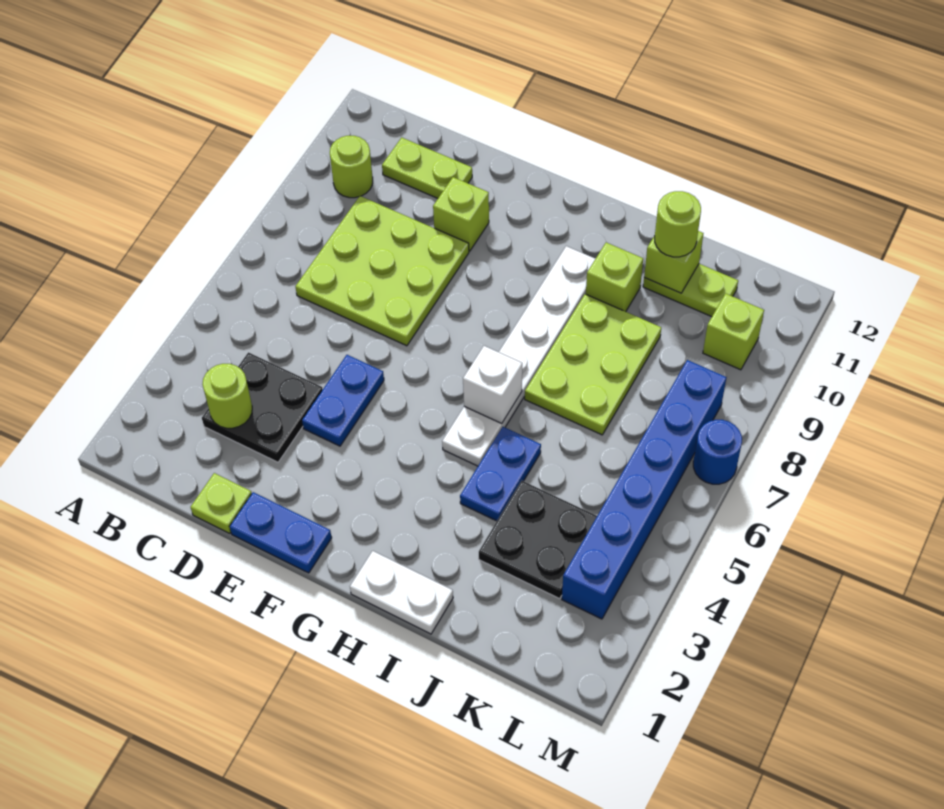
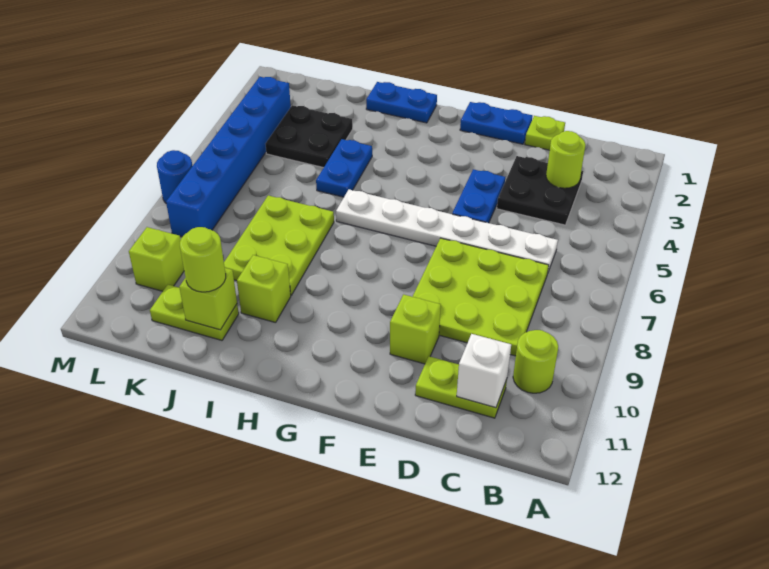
white plate H1:I1 level 1 -> blue plate H1:I1 level 1
white plate H5:H10 level 1 -> white plate C6:H6 level 1
white brick H6 level 2 -> white brick C11 level 2

